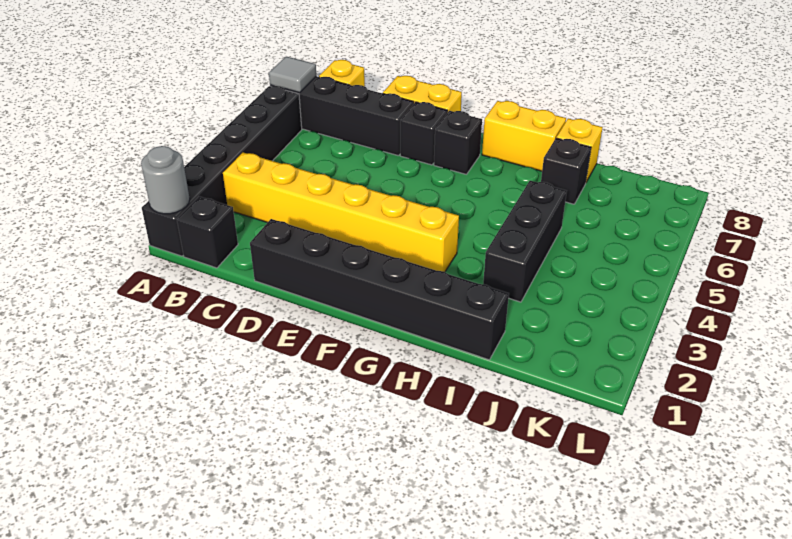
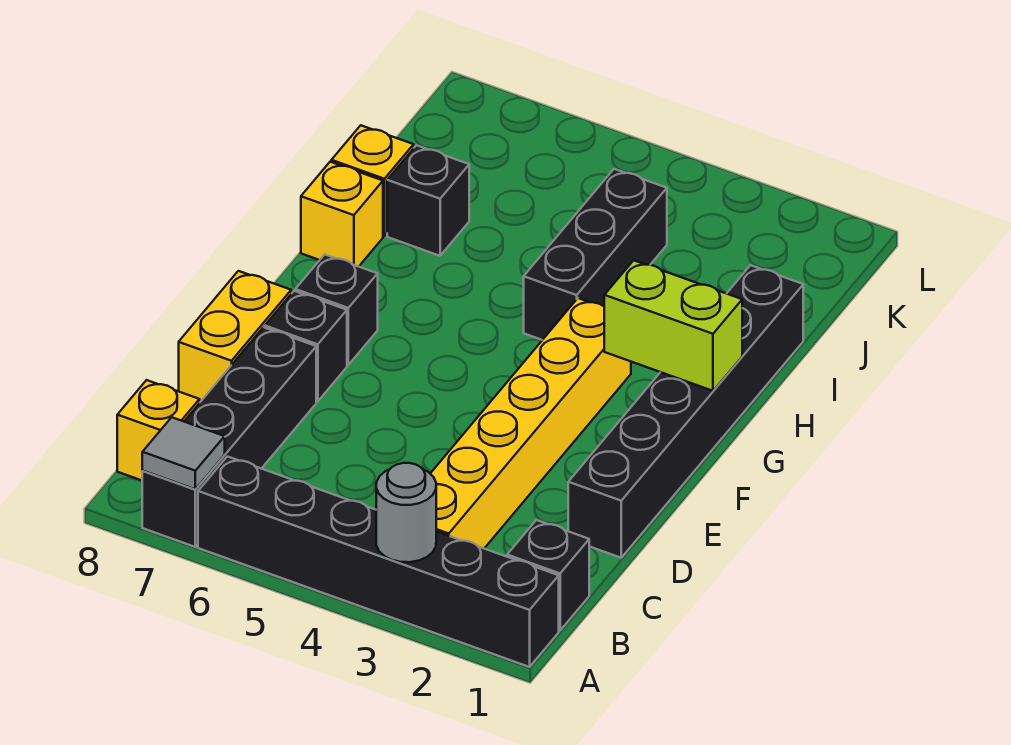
grey round brick A1 level 2 -> grey round brick A3 level 2
none -> lime brick G1:G2 level 2
yellow brick G8:H8 level 1 -> yellow brick H8 level 1
black brick I3:I5 level 1 -> black brick H4:J4 level 1

